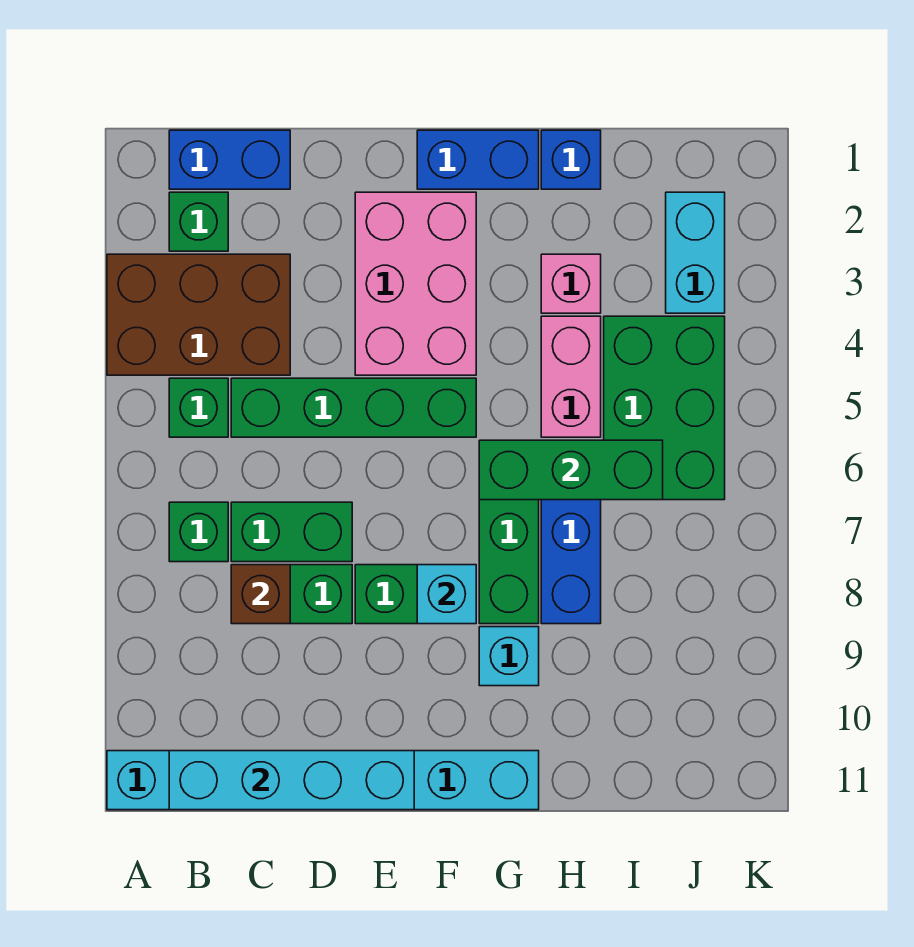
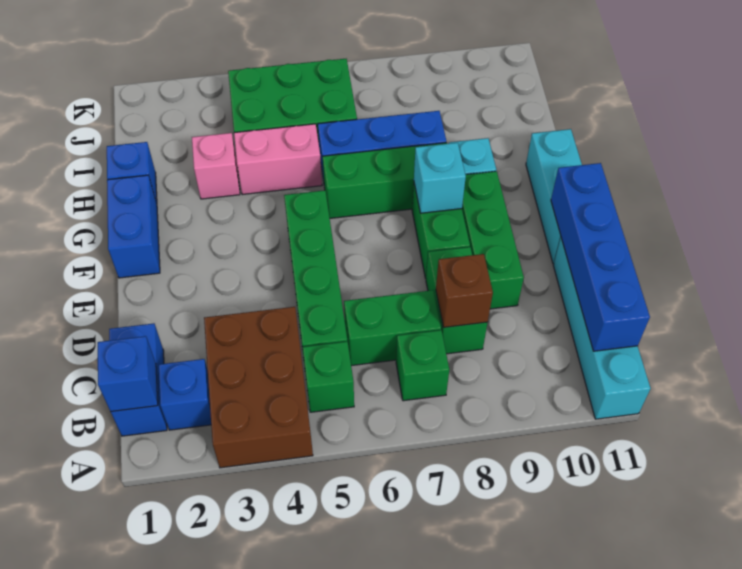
none -> blue brick B1 level 2
green brick B2 level 1 -> blue brick B2 level 1
cyan brick B11:E11 level 2 -> blue brick B11:E11 level 2
green brick C7:D7 level 1 -> green brick C6:C7 level 1
pink brick E2:F4 level 1 -> none
green brick G6:I6 level 2 -> green brick D9:F9 level 1
cyan brick J2:J3 level 1 -> none

